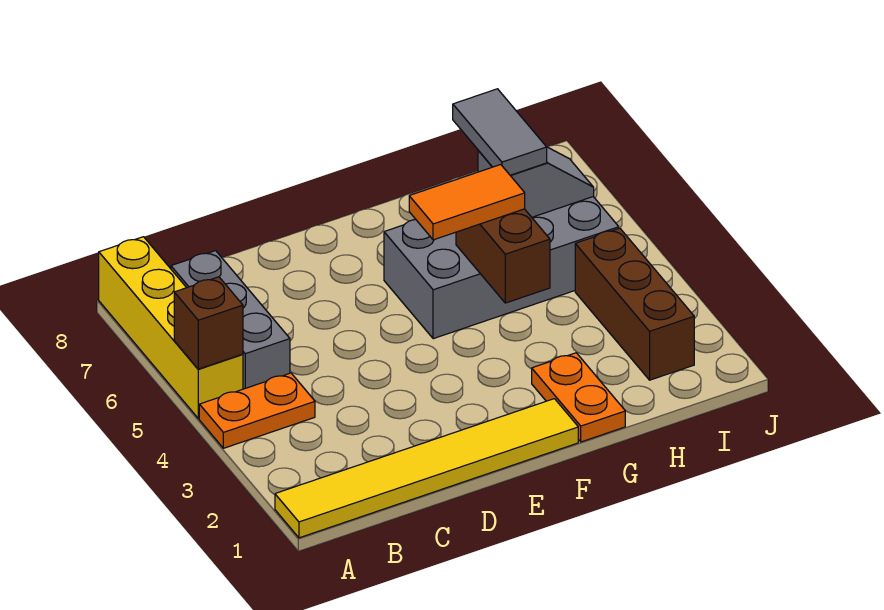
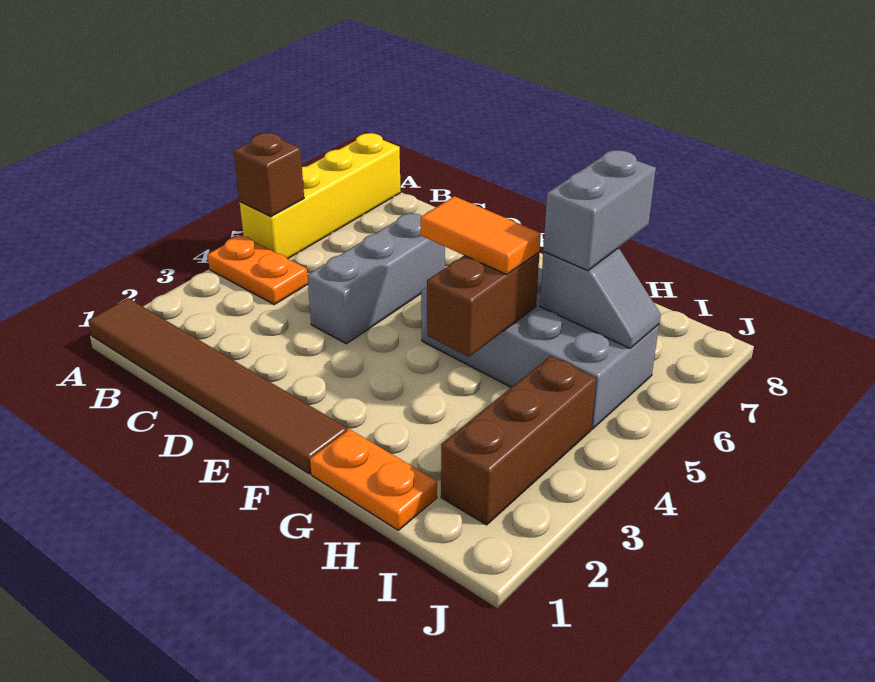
yellow tile A1:F1 level 1 -> brown tile A1:F1 level 1
grey brick B5:B7 level 1 -> grey brick D4:D6 level 1
orange plate G1:G2 level 1 -> orange plate G1:H1 level 1
grey tile H6:H7 level 3 -> grey brick H6:H7 level 3

